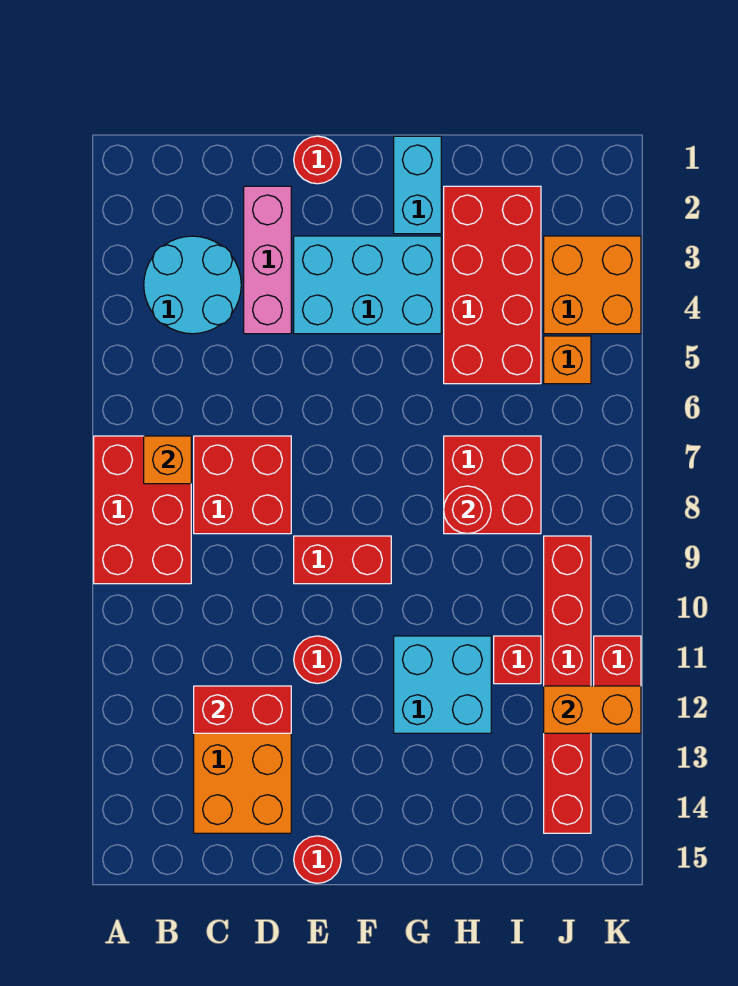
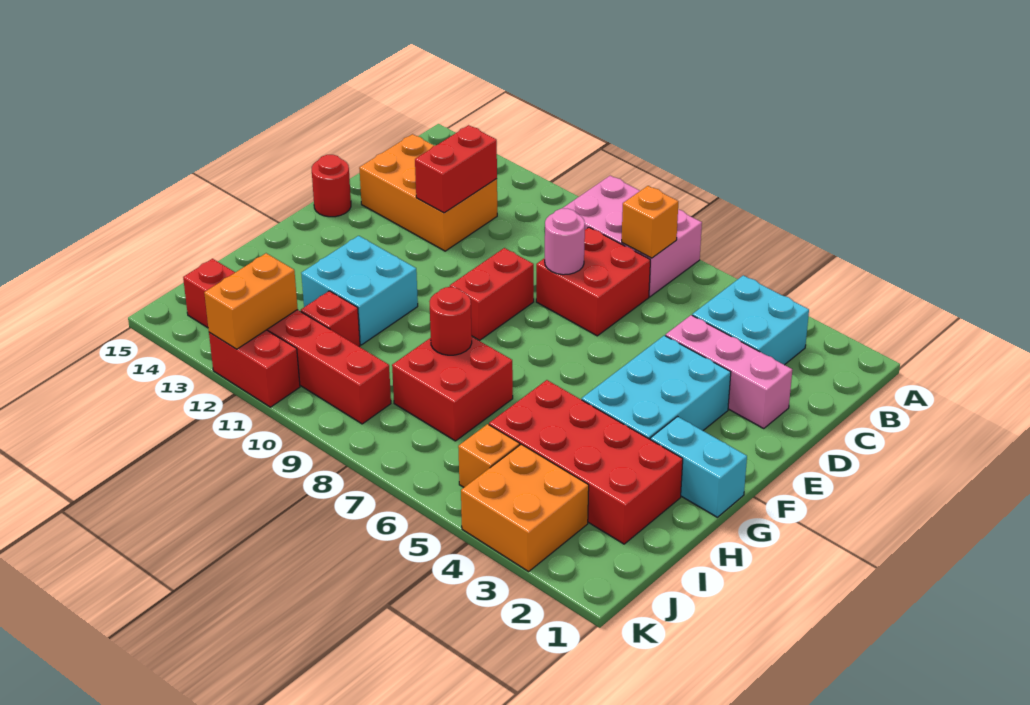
red brick A7:B9 level 1 -> pink brick A7:B9 level 1
cyan round brick B3:C4 level 1 -> cyan brick B3:C4 level 1
none -> pink round brick D8 level 2
red round brick E1 level 1 -> none
red round brick E11 level 1 -> none

